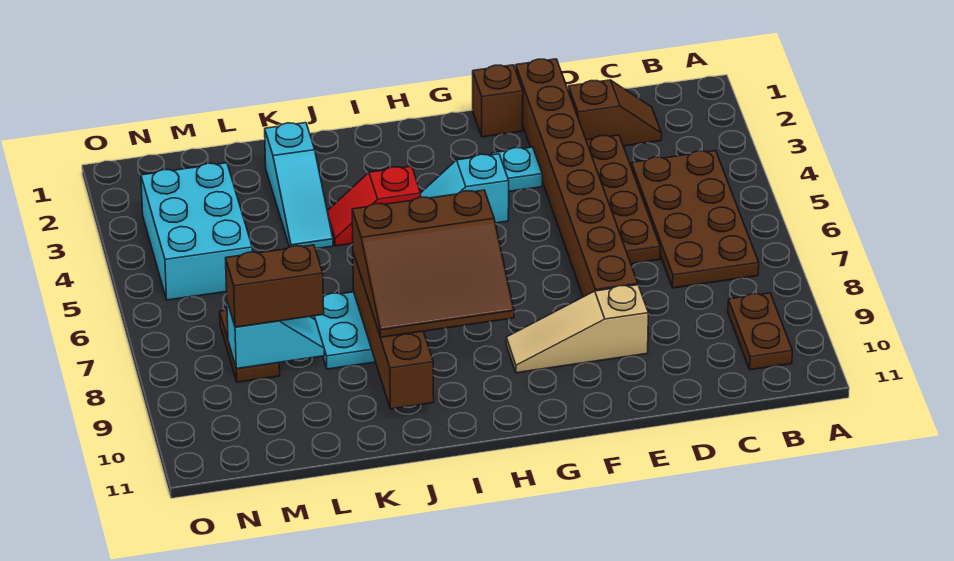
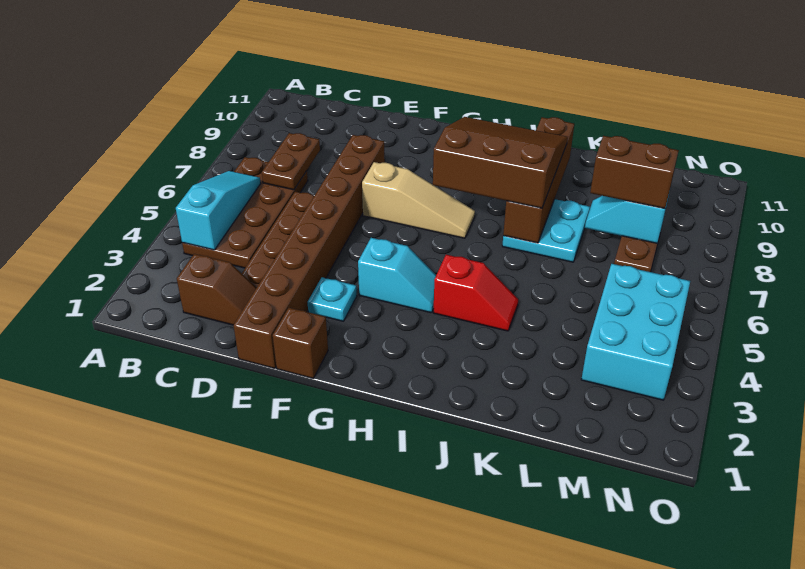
brown plate B9:B10 level 1 -> brown plate C7:C8 level 2
brown slope C2:D2 level 1 top D -> brown slope C2:D2 level 1 top C
tan slope E9:G9 level 1 top E -> tan slope F7:H7 level 1 top F
cyan slope K2:K4 level 1 top 2 -> cyan slope B4:B6 level 2 top 4

